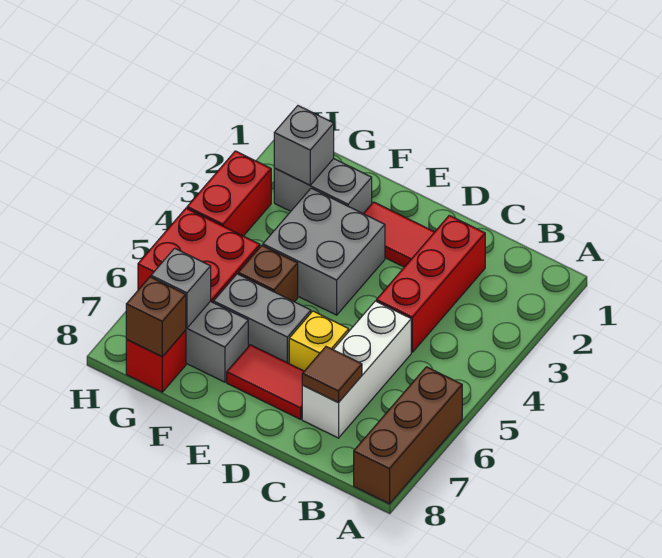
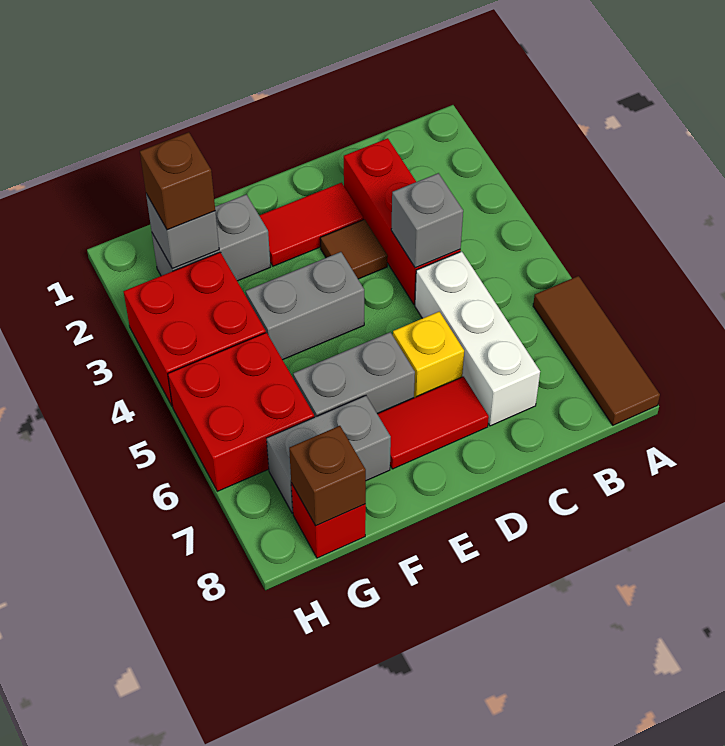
brown brick A6:A8 level 1 -> brown tile A6:A8 level 1
brown tile C7 level 2 -> brown tile D3 level 1
grey brick E3:F4 level 1 -> grey brick E4:F4 level 1
brown brick F5 level 1 -> brown brick G2 level 3
grey brick G7 level 2 -> grey brick C4 level 2
red brick H3:H4 level 1 -> red brick G3:H4 level 1

